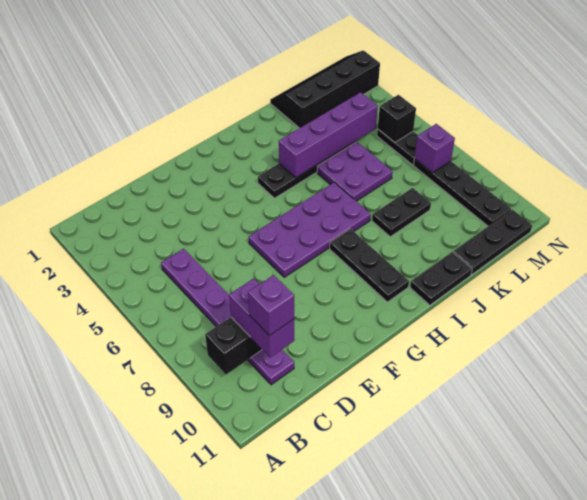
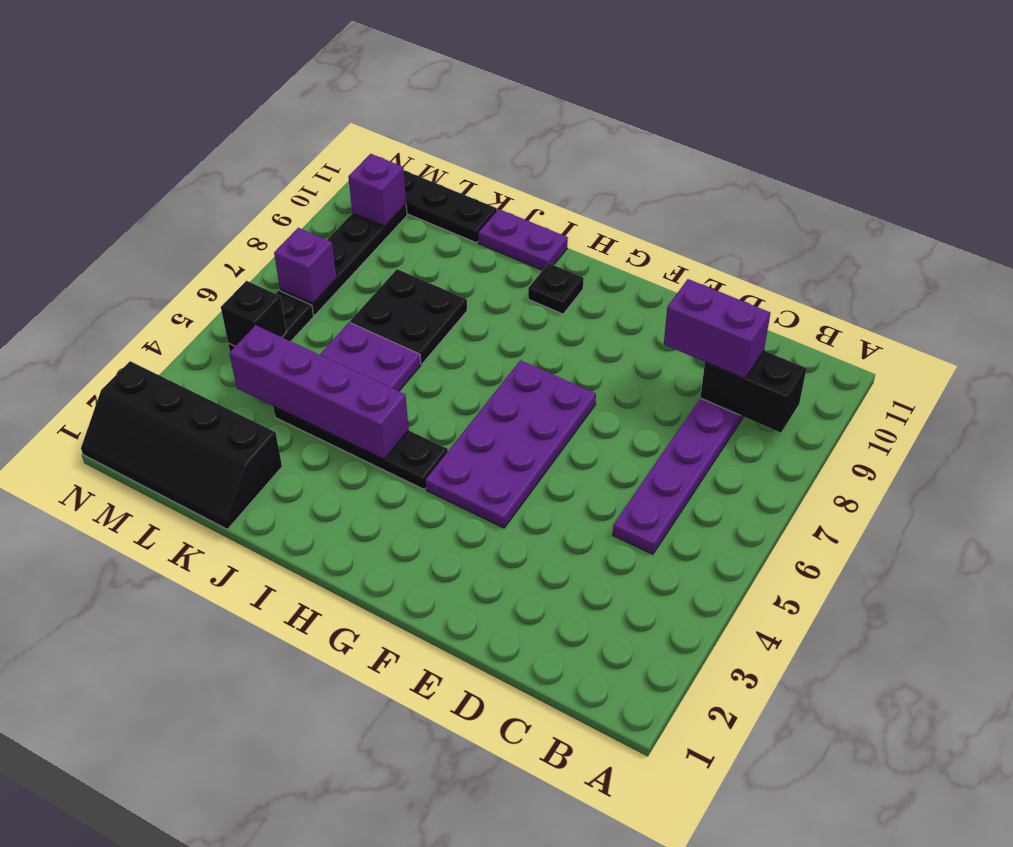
purple brick C9:C10 level 3 -> purple brick C9:D9 level 3
purple brick C10 level 4 -> purple brick M10 level 2
purple plate F6:I7 level 1 -> purple plate F4:G7 level 1
black plate H8:H10 level 1 -> black plate H10 level 1
black plate I11:J11 level 1 -> purple plate I11:J11 level 1
black plate J8:K8 level 1 -> black plate J7:K8 level 1

